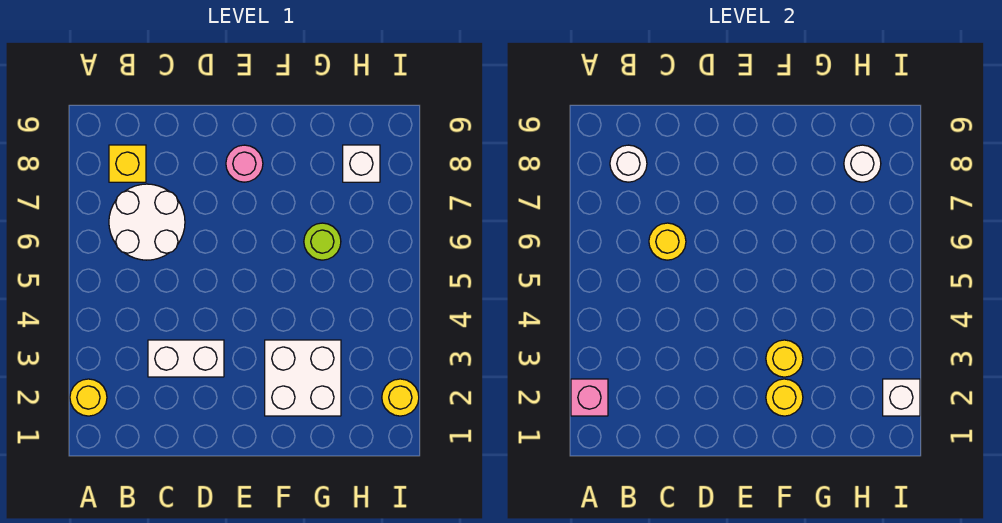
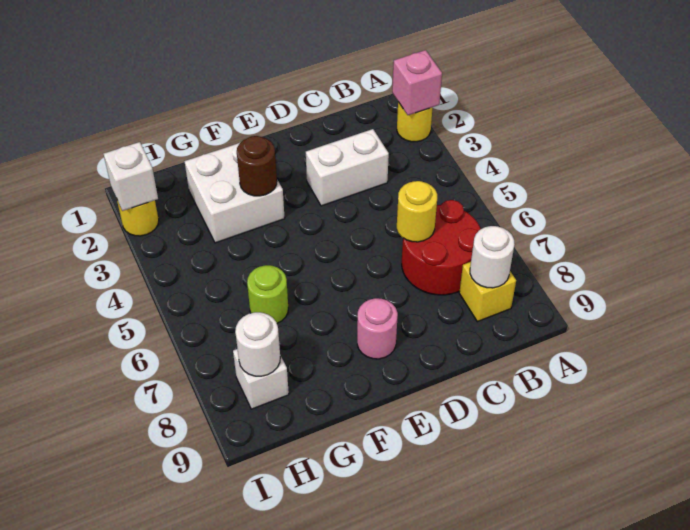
white round brick B6:C7 level 1 -> red round brick B6:C7 level 1
yellow round brick F2 level 2 -> none
yellow round brick F3 level 2 -> brown round brick F3 level 2

